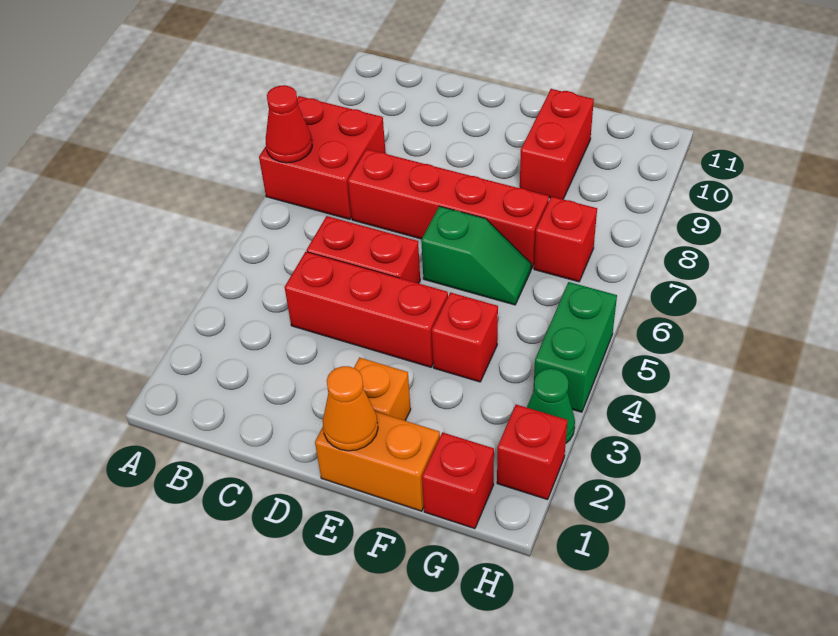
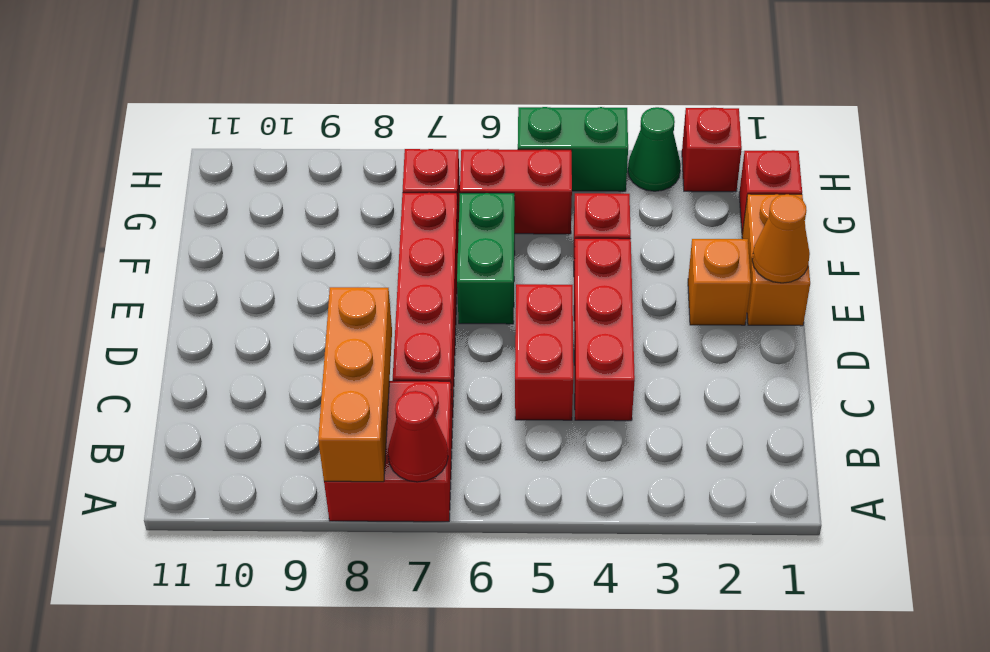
none -> orange brick A8:C8 level 2
green slope E6:F6 level 1 top E -> green brick E6:F6 level 1
red brick F9:F10 level 1 -> red brick G5:G6 level 1

